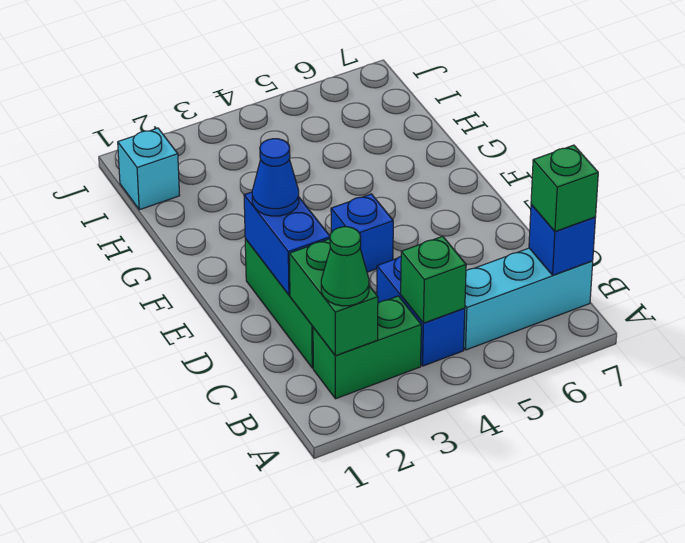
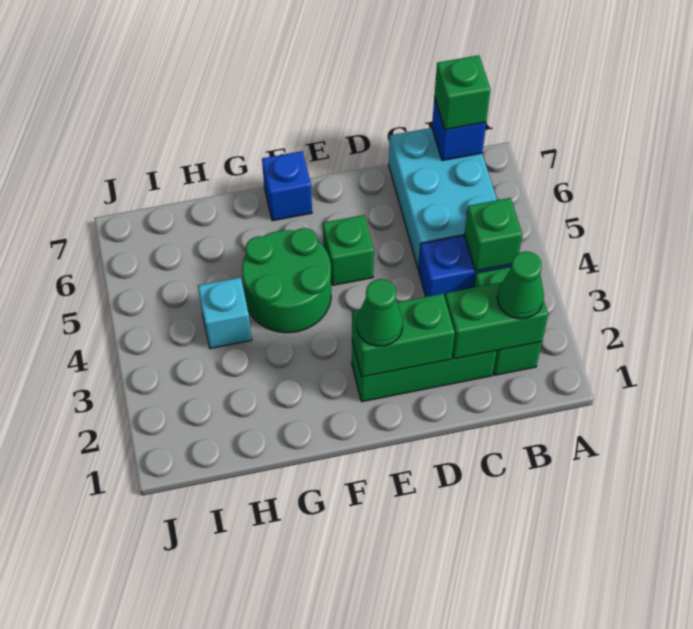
cyan brick B5:B7 level 1 -> cyan brick B5:C7 level 1
blue brick D2:E2 level 2 -> green brick D2:E2 level 2
blue cone E2 level 3 -> green cone E2 level 3
blue brick E4 level 1 -> blue brick F7 level 1
none -> green brick E5 level 1
none -> green round brick F4:G5 level 1
cyan brick I1 level 1 -> cyan brick H4 level 1

